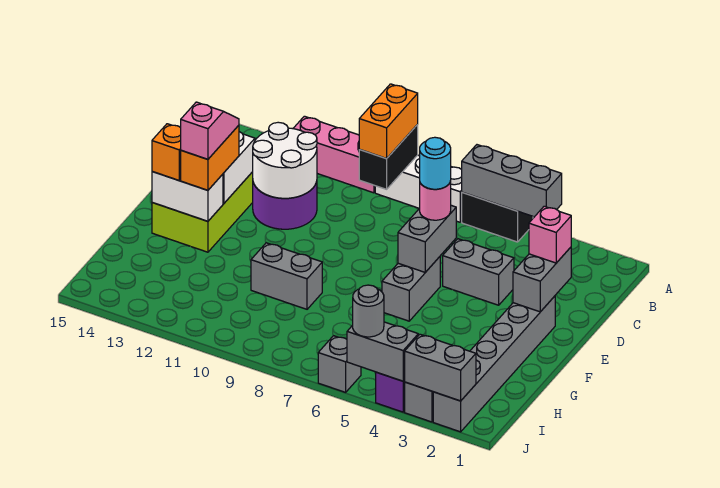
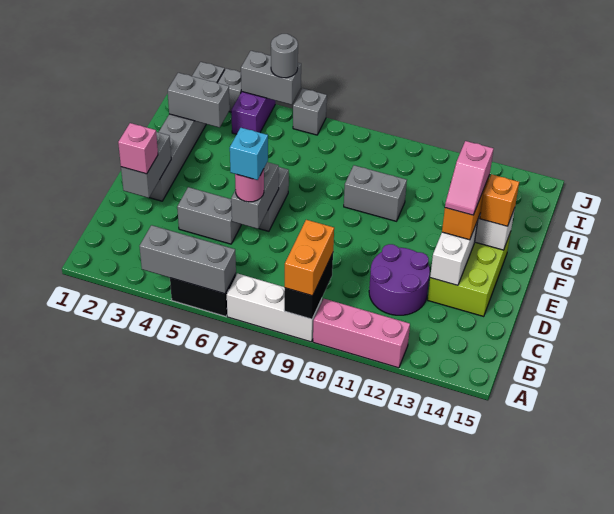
white round brick C11:D12 level 2 -> none
cyan round brick D6 level 4 -> cyan brick D6 level 4
grey brick J2:J3 level 2 -> grey brick H2:H3 level 2

